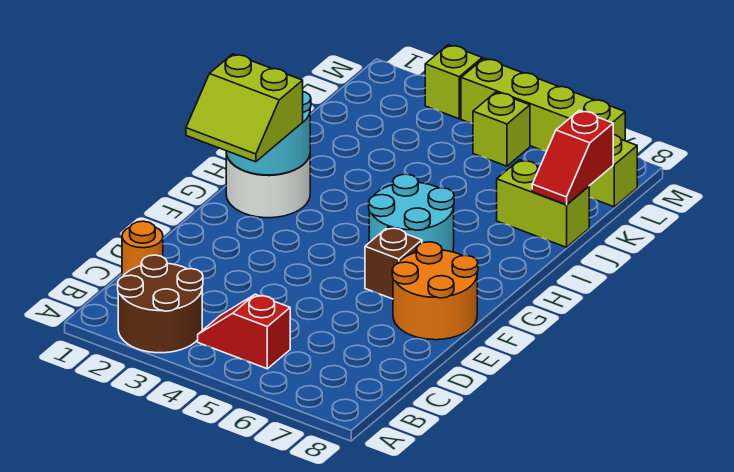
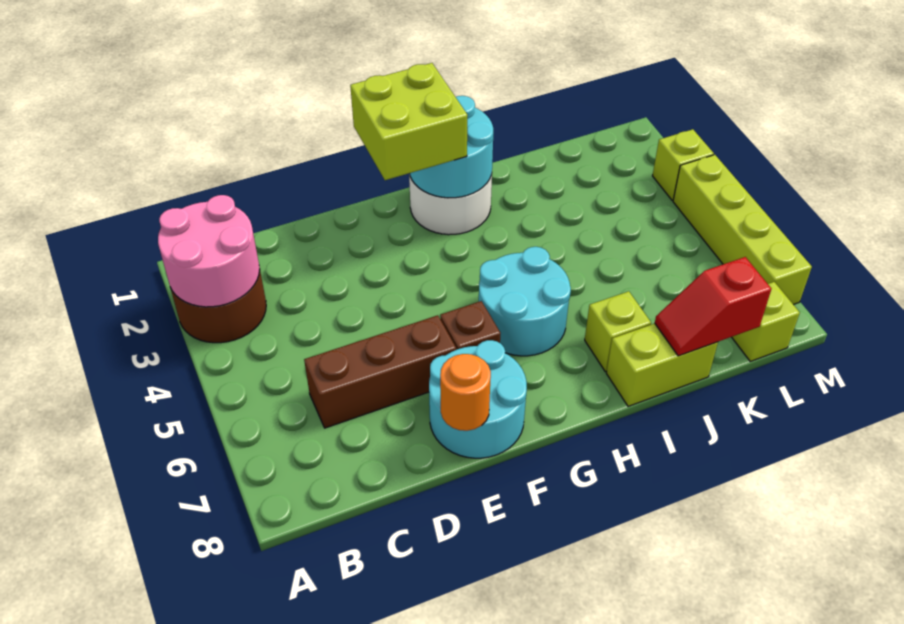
none -> pink round brick A2:B3 level 2
red slope B4:B5 level 1 top 5 -> none
orange round brick C1 level 1 -> orange round brick E8 level 2
none -> brown brick C6:E6 level 1
orange round brick E7:F8 level 1 -> cyan round brick E7:F8 level 1
lime slope F1:G2 level 3 top G -> lime brick F1:G2 level 3
lime brick J7:J8 level 1 -> lime brick I8:J8 level 1
lime brick L5 level 1 -> lime brick I7 level 1

